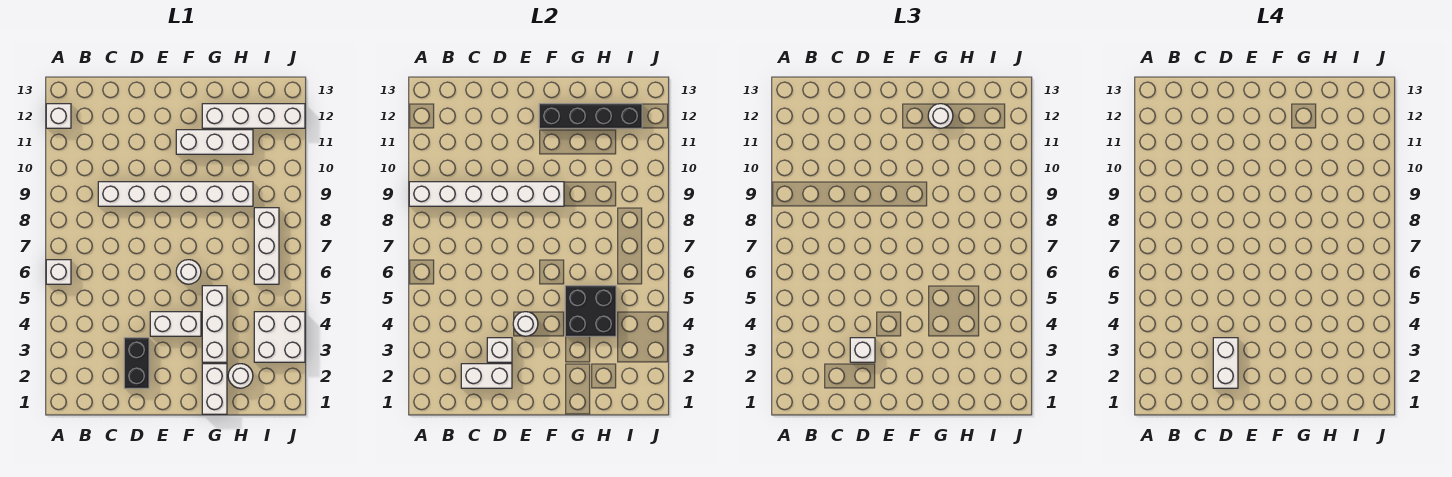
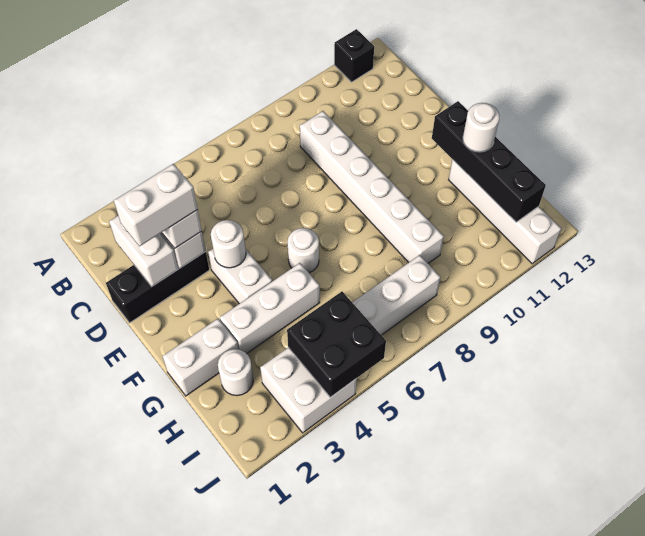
white brick A6 level 1 -> none
white brick A9:F9 level 2 -> none
white brick A12 level 1 -> black brick A12 level 1
black brick D2:D3 level 1 -> black brick D1:D3 level 1
white brick F11:H11 level 1 -> none
black brick G4:H5 level 2 -> black brick I4:J5 level 2

